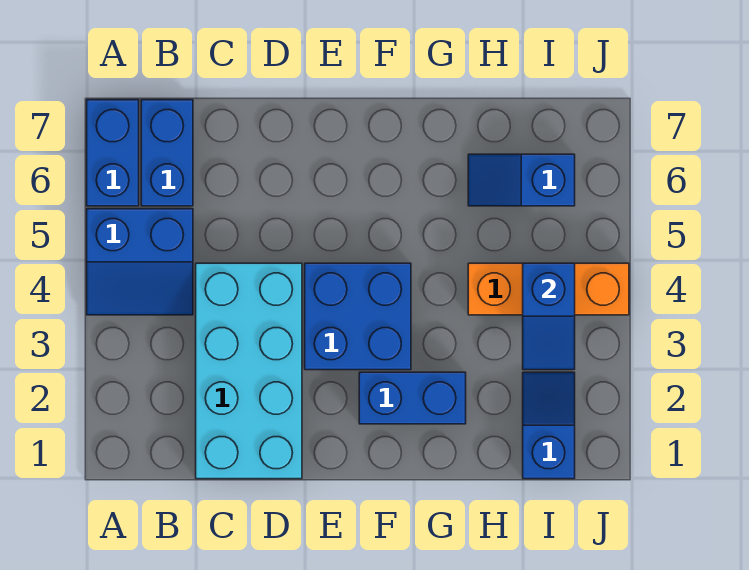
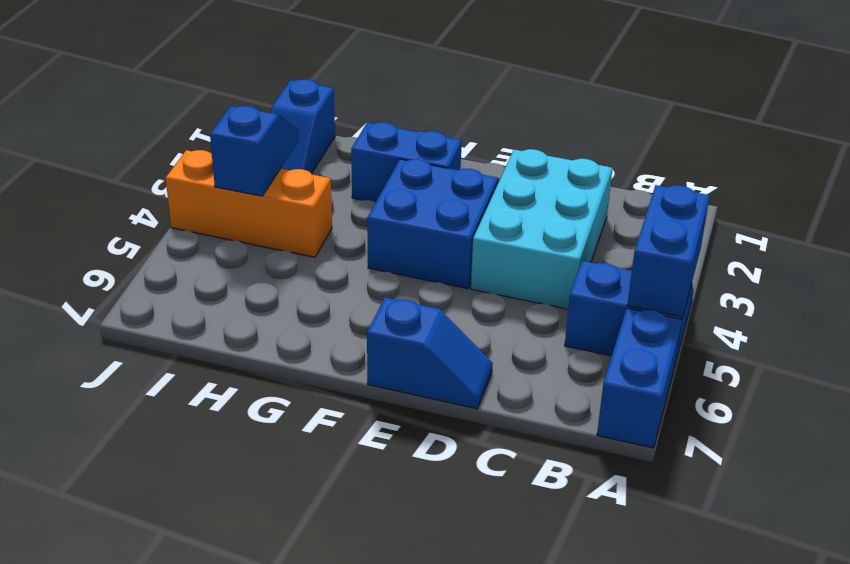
blue brick B6:B7 level 1 -> blue brick A4:A5 level 2
cyan brick C1:D4 level 1 -> cyan brick C2:D4 level 1
blue slope H6:I6 level 1 top I -> blue slope D7:E7 level 1 top E

